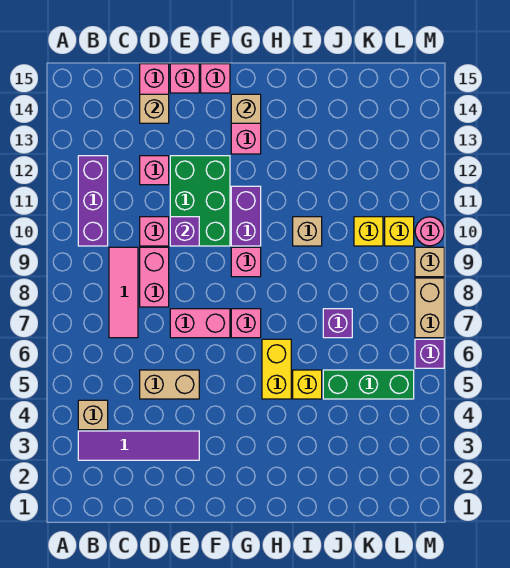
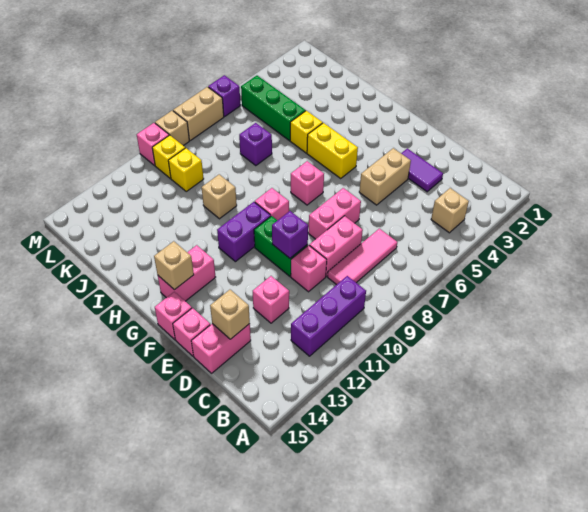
purple tile B3:E3 level 1 -> purple tile D3:E3 level 1
tan brick D5:E5 level 1 -> tan brick E4:E5 level 1
pink brick E7:F7 level 1 -> pink brick E7:E8 level 1
green brick E10:F12 level 1 -> green brick E10:F10 level 1
yellow brick H5:H6 level 1 -> yellow brick G5:H5 level 1
pink round brick M10 level 1 -> pink brick M10 level 1

